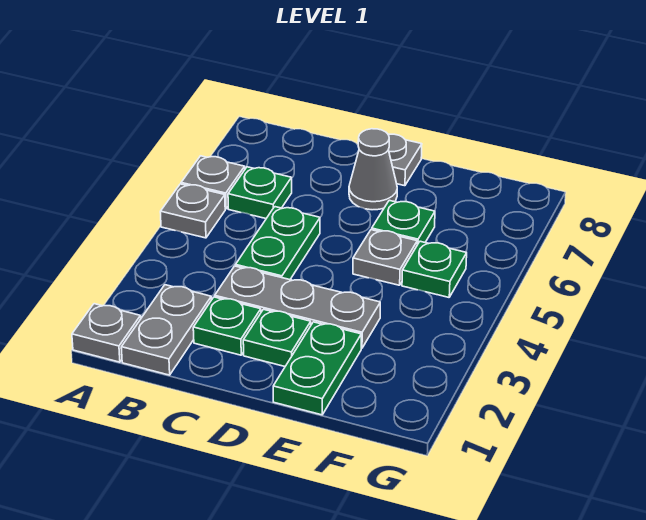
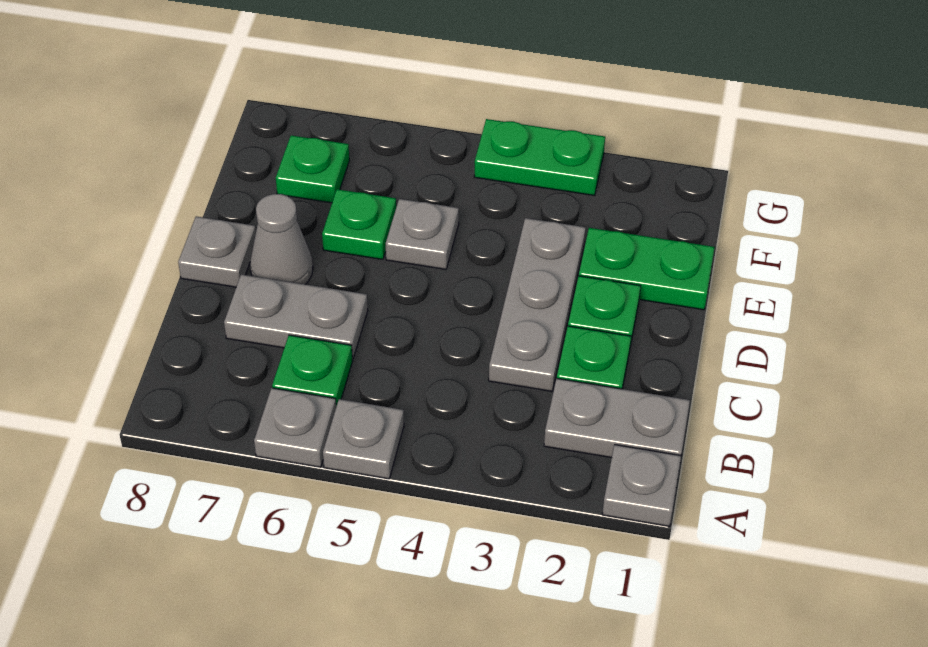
green plate C4:C5 level 1 -> green plate G3:G4 level 1
none -> grey plate C6:C7 level 1
green plate F5 level 1 -> green plate F7 level 1

